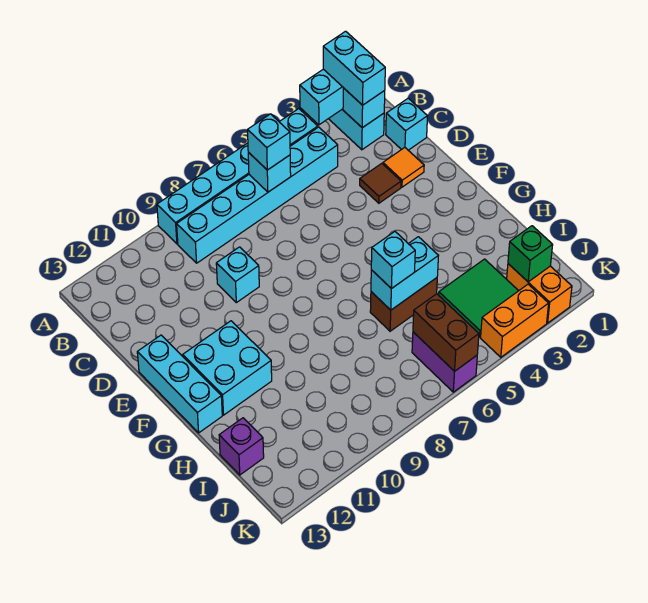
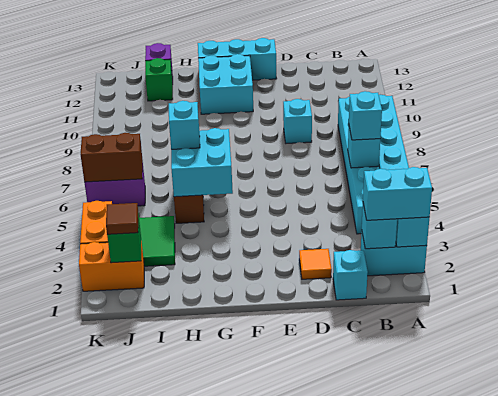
brown tile D3 level 1 -> brown tile J2 level 3
cyan brick H5:H6 level 2 -> cyan brick G5:H6 level 2
none -> green brick I12 level 1

